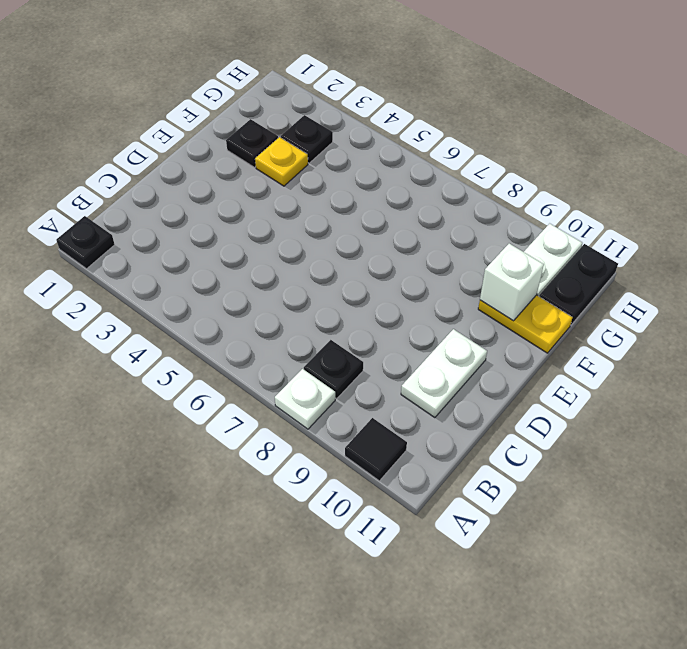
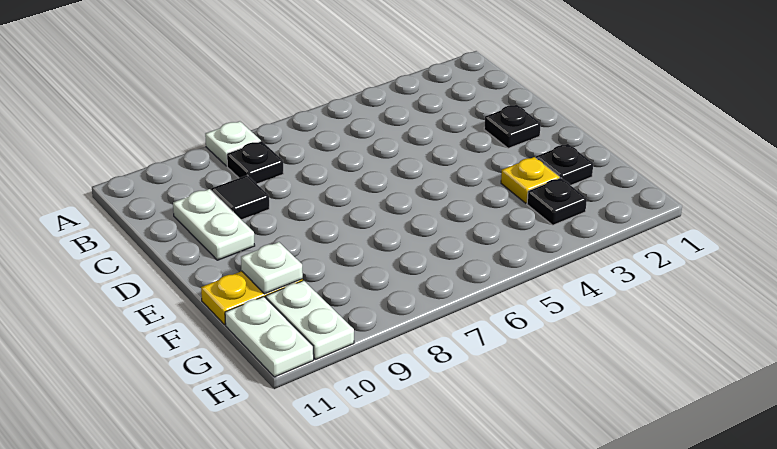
black plate A1 level 1 -> black plate D2 level 1
black tile A10 level 1 -> black tile C9 level 1
white brick F10 level 2 -> white plate F10 level 2
black plate G11:H11 level 1 -> white plate G11:H11 level 1

